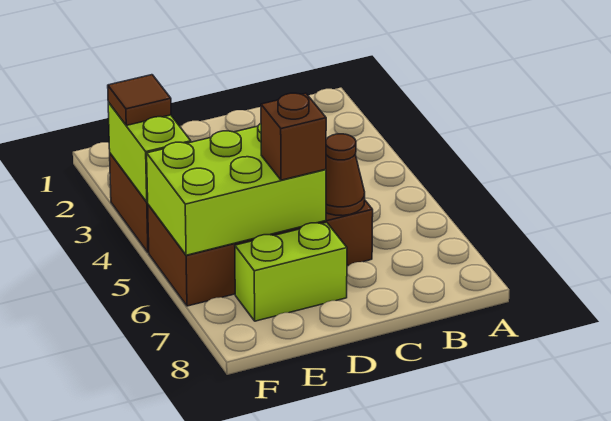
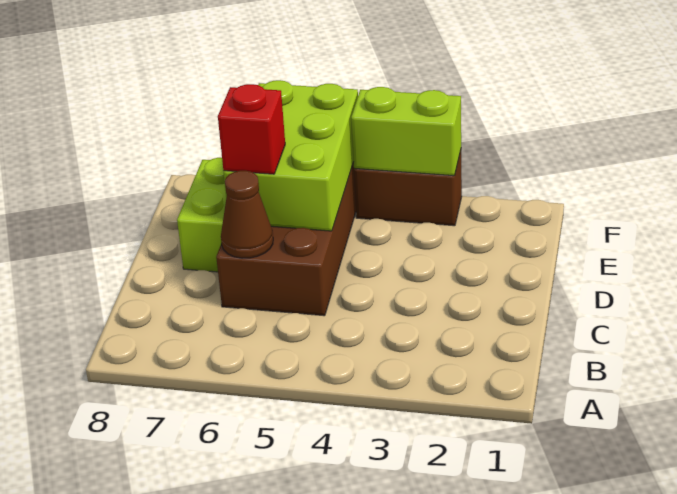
brown brick D6 level 3 -> red brick D6 level 3
brown tile F3 level 3 -> none

